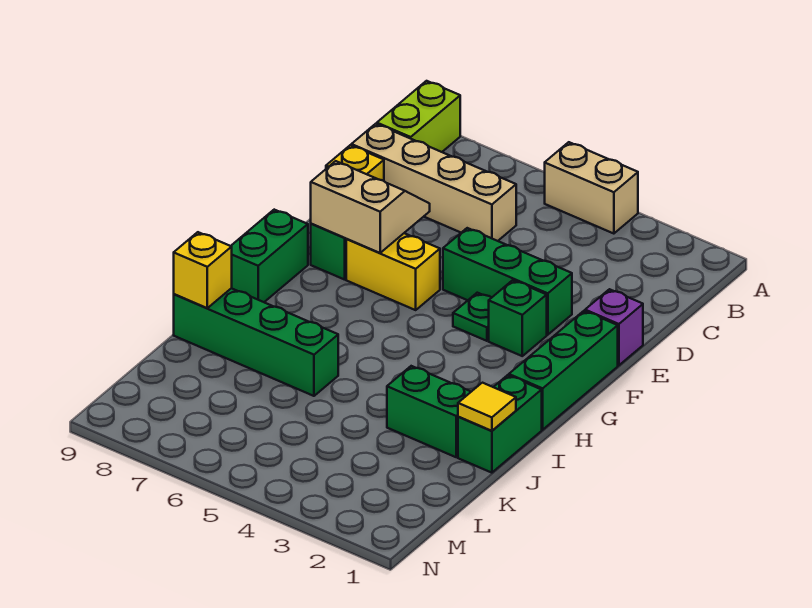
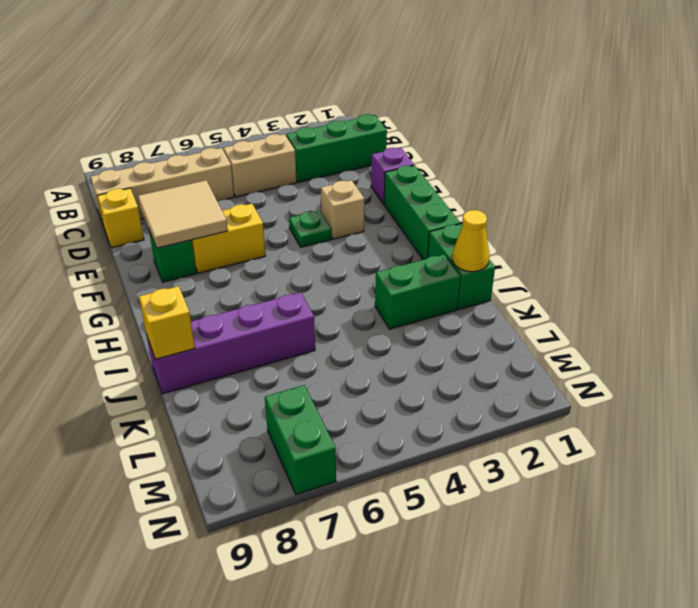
tan brick A4:A5 level 1 -> tan brick C4:C5 level 1
lime brick A9:B9 level 1 -> none
green brick E3:E5 level 1 -> green brick C1:C3 level 1
tan slope E7:F8 level 2 top F -> tan tile E7:F8 level 2
green brick F3 level 1 -> tan brick F3 level 1
green brick G9:H9 level 1 -> green brick M7:N7 level 1
yellow tile J1 level 2 -> yellow cone J1 level 2
green brick J6:J9 level 1 -> purple brick J6:J9 level 1

